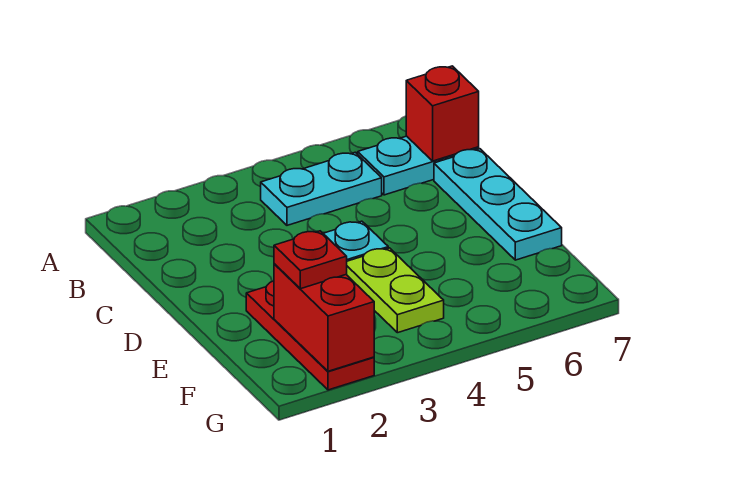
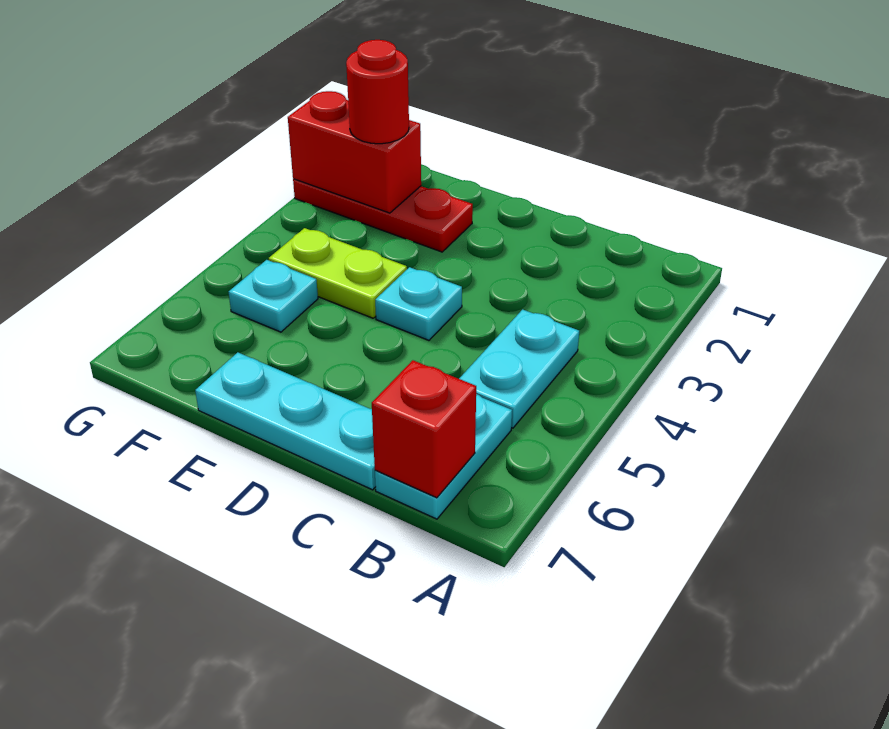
red plate F2 level 3 -> red round brick F2 level 3
none -> cyan plate F5 level 1

